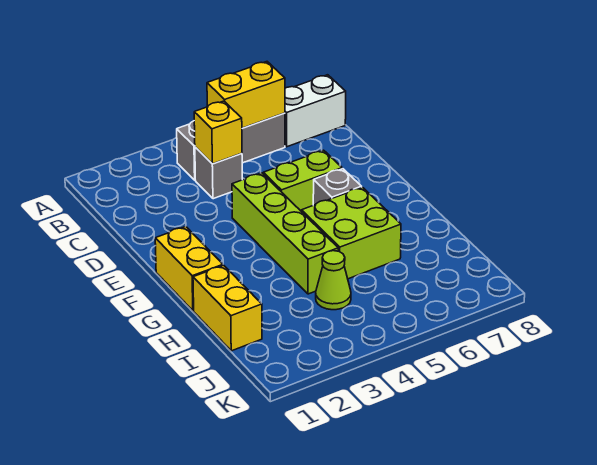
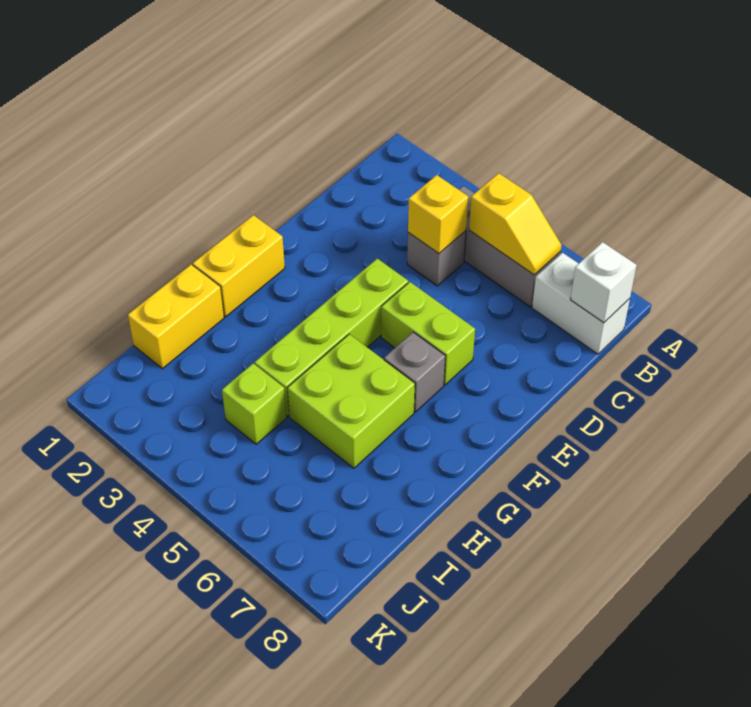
yellow brick B5:B6 level 2 -> yellow slope B5:B6 level 2 top 5
none -> white brick B8 level 2
lime cone I4 level 1 -> lime brick I4 level 1

